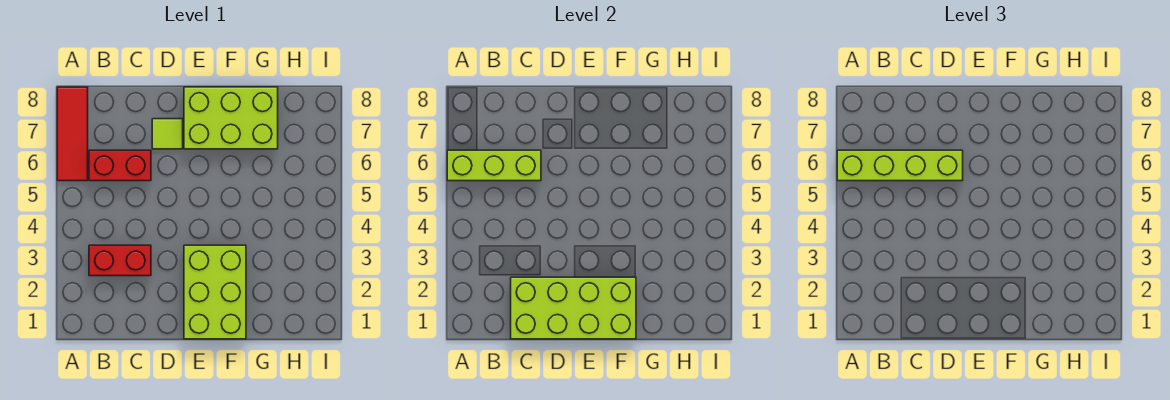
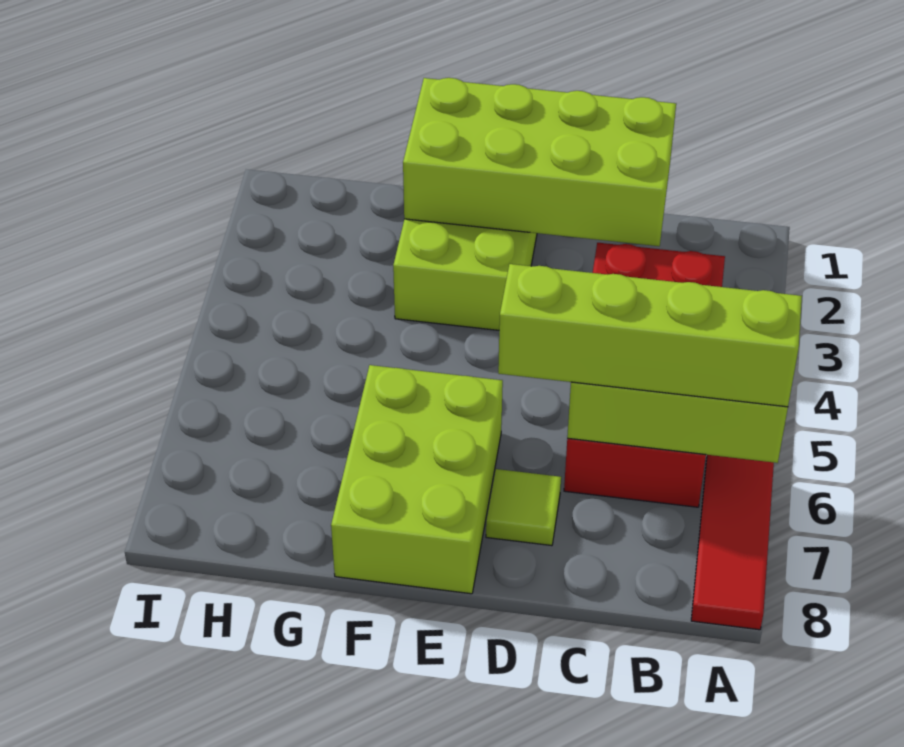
lime brick E7:G8 level 1 -> lime brick E6:F8 level 1

